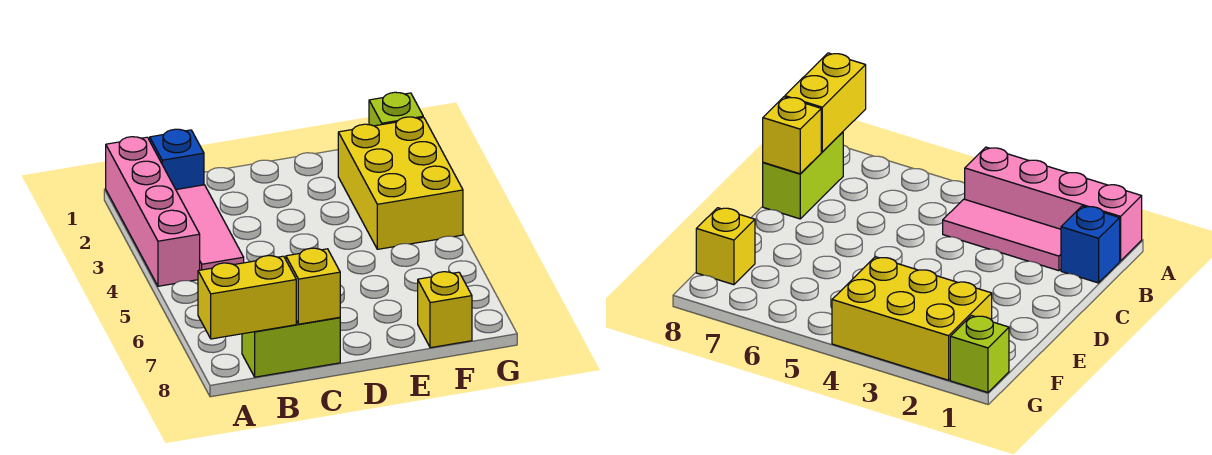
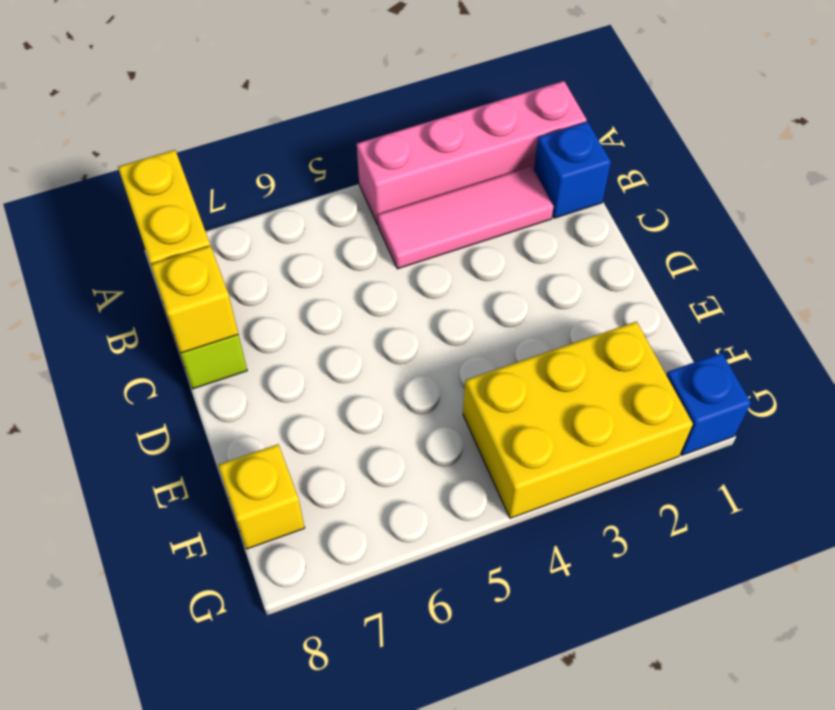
lime brick G1 level 1 -> blue brick G1 level 1

